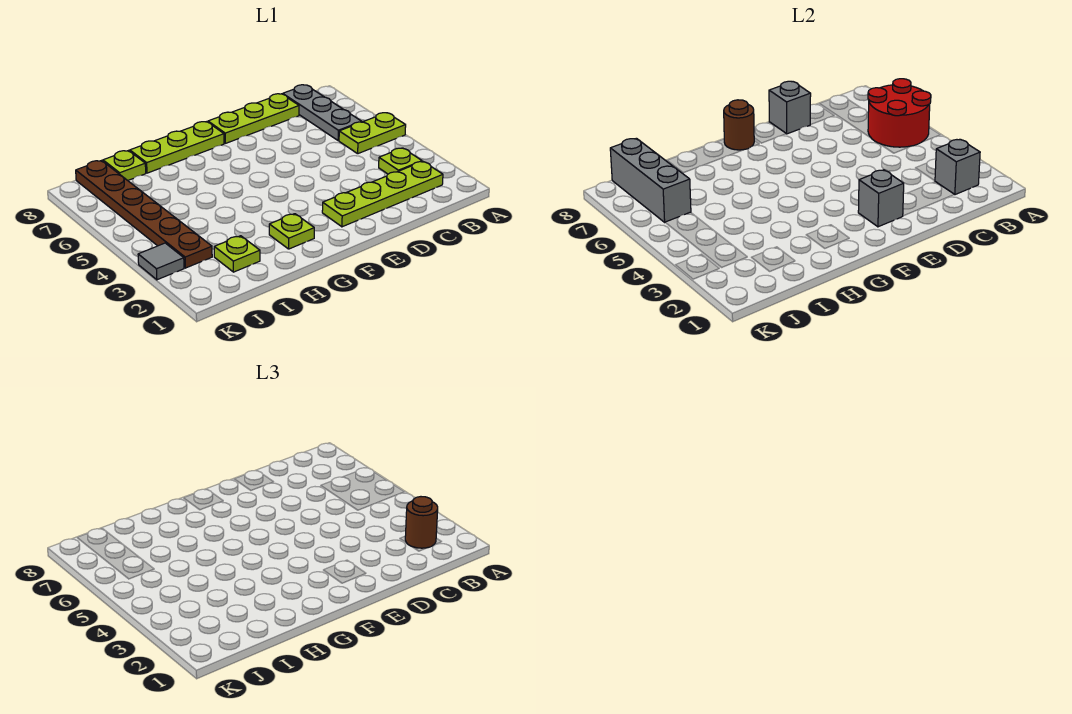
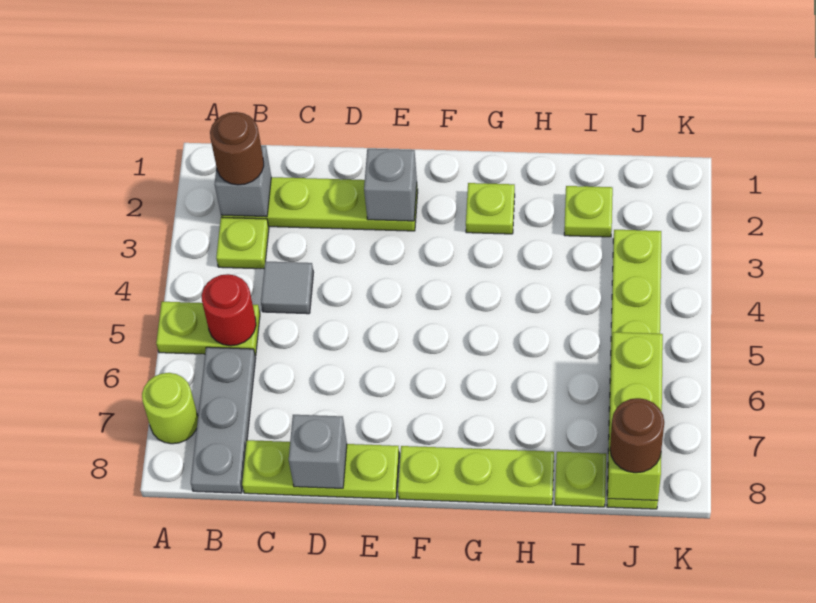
red round brick A5:B6 level 2 -> red round brick B5 level 2
none -> lime round brick A7 level 1
brown round brick F8 level 2 -> brown round brick J8 level 3
brown plate J3:J8 level 1 -> lime plate J3:J8 level 1
grey brick J6:J8 level 2 -> lime brick J6:J8 level 2
grey tile K3 level 1 -> grey tile C4 level 1

